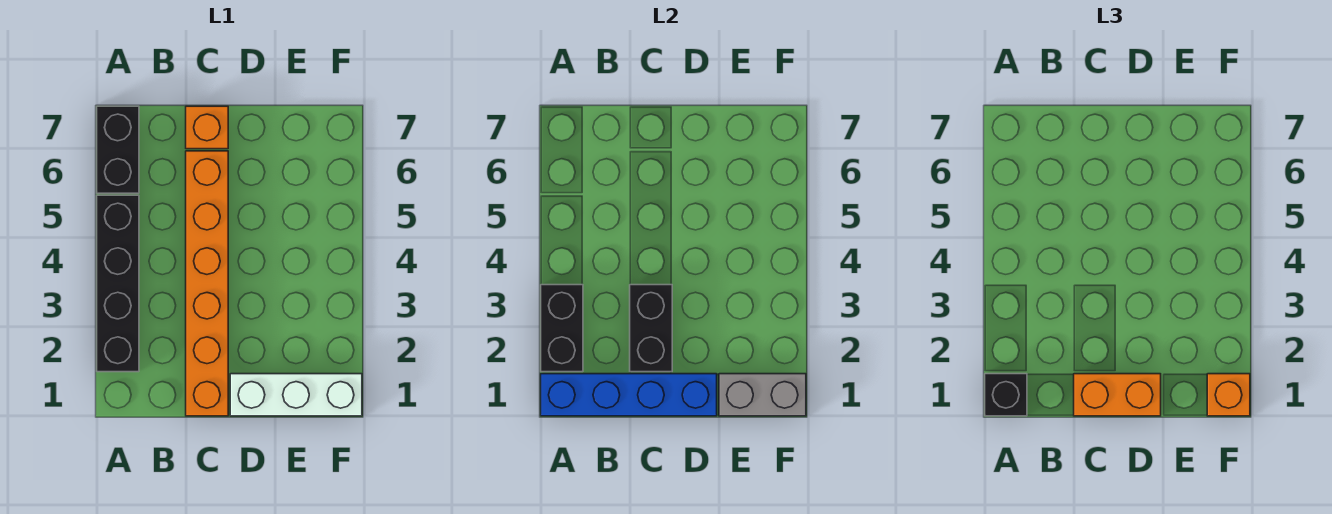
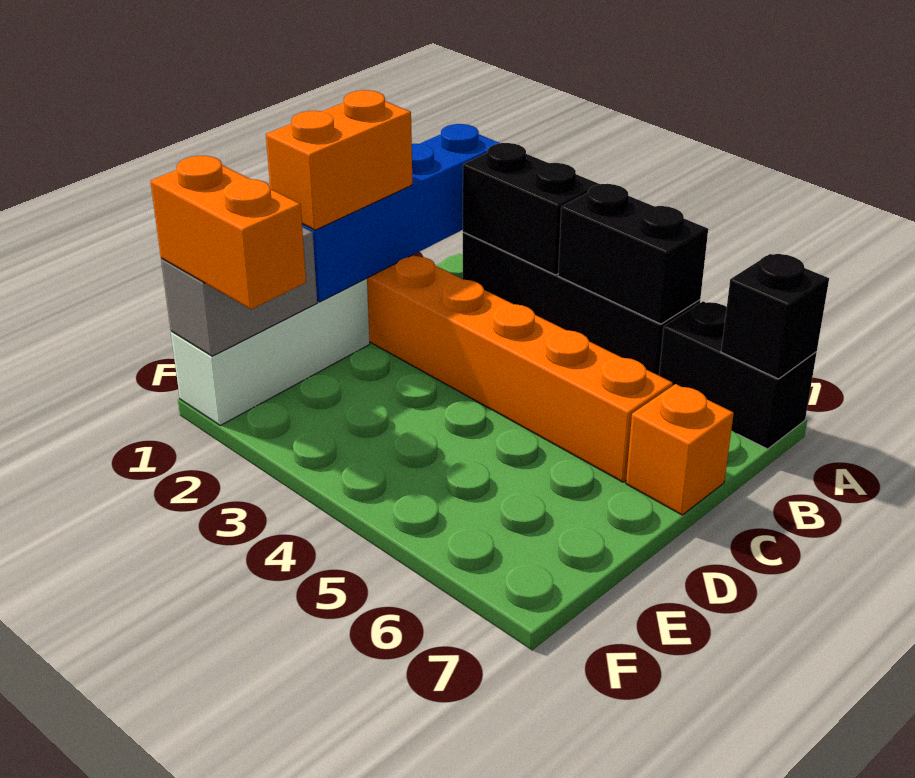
black brick A1 level 3 -> black brick A7 level 2
black brick C2:C3 level 2 -> black brick A4:A5 level 2
orange brick F1 level 3 -> orange brick F1:F2 level 3

